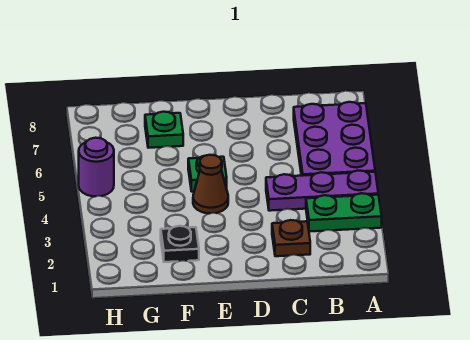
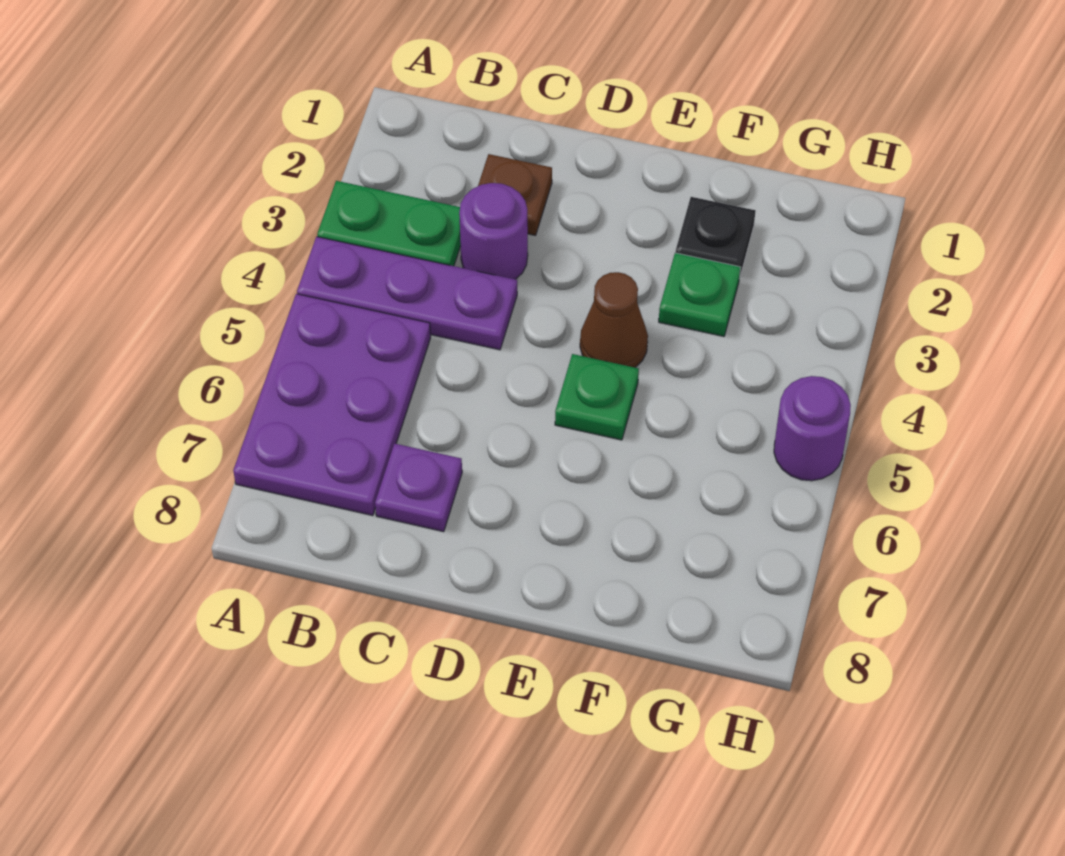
none -> purple round brick C3 level 1
none -> purple plate C7 level 1
green plate F7 level 1 -> green plate F3 level 1

